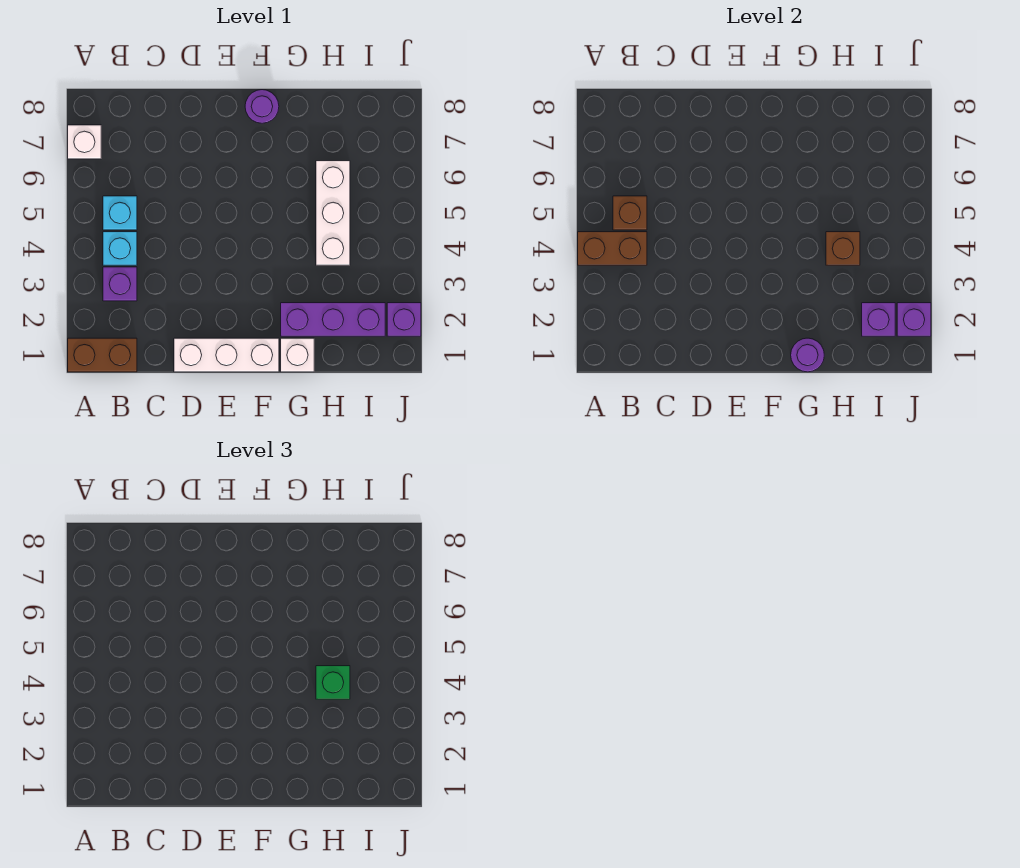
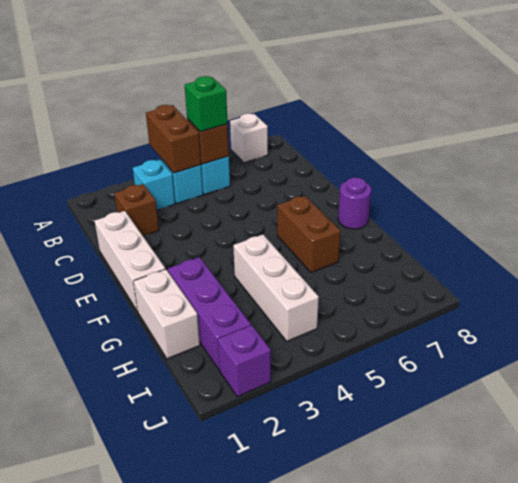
brown brick A1:B1 level 1 -> brown brick F6:G6 level 1
purple brick B3 level 1 -> cyan brick B3 level 1
white brick G1 level 1 -> white brick G1:H1 level 1
purple round brick G1 level 2 -> none
white brick H4:H6 level 1 -> white brick G4:I4 level 1
brown brick H4 level 2 -> brown brick C2 level 1
green brick H4 level 3 -> green brick B5 level 3
purple brick I2 level 2 -> none
purple brick J2 level 2 -> none

